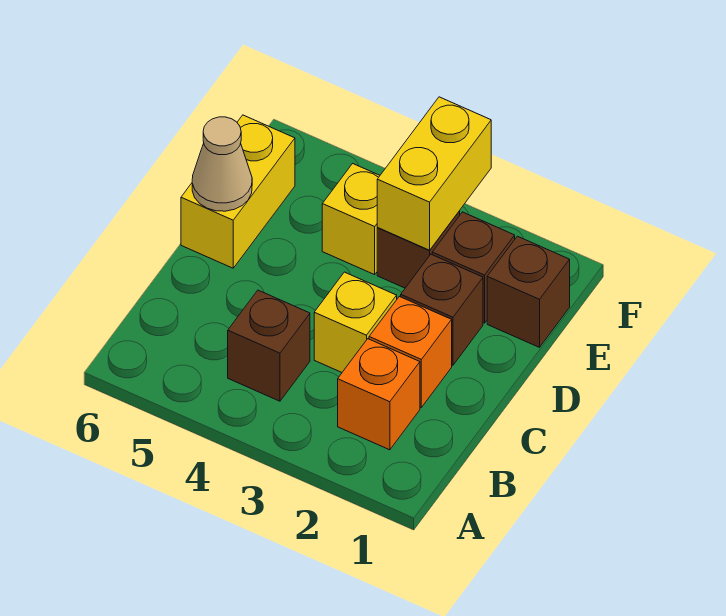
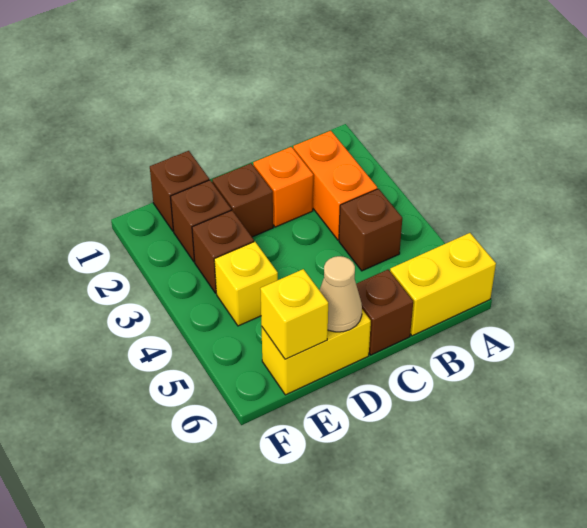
orange brick B2 level 1 -> orange brick B2:B3 level 1
yellow brick C3 level 1 -> yellow brick E6 level 2
none -> brown brick C6 level 1
yellow brick E3:F3 level 2 -> yellow brick A6:B6 level 1

